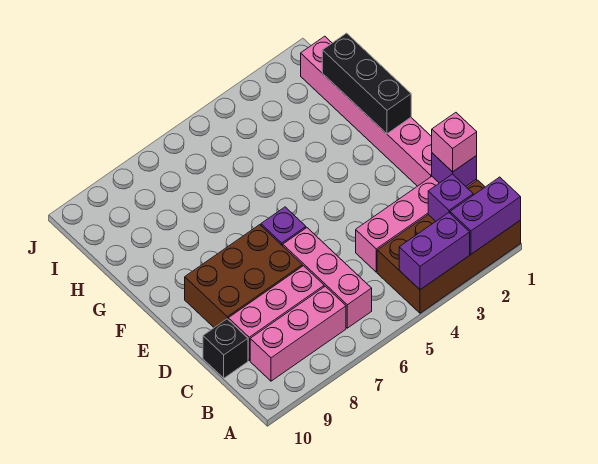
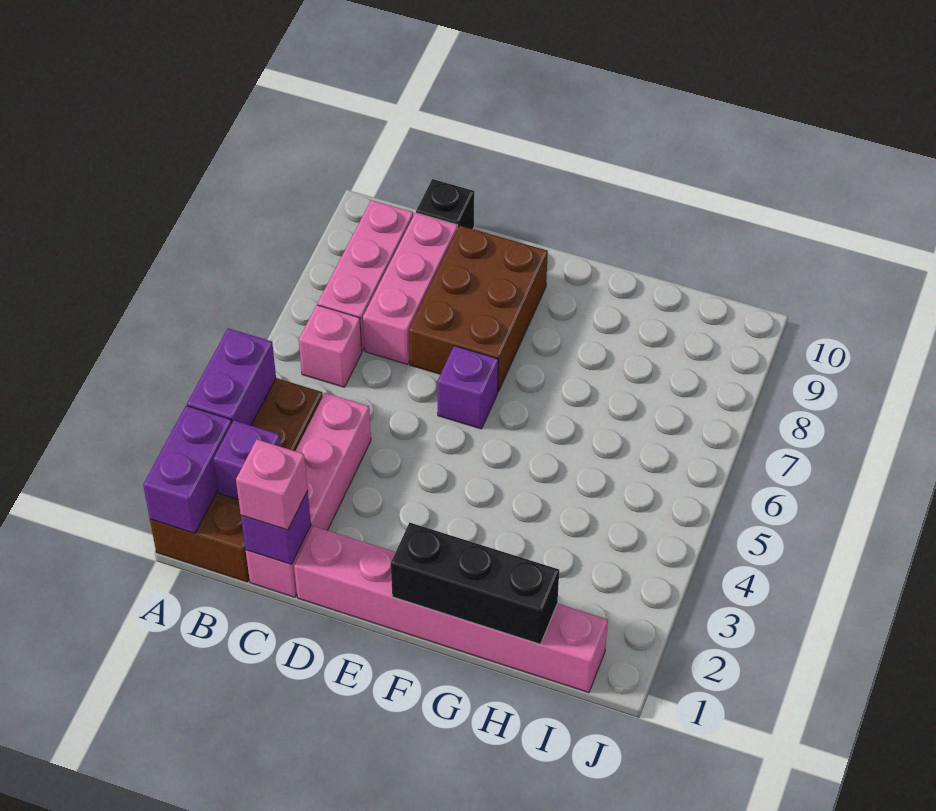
pink brick B6:D6 level 1 -> pink brick B6 level 1

